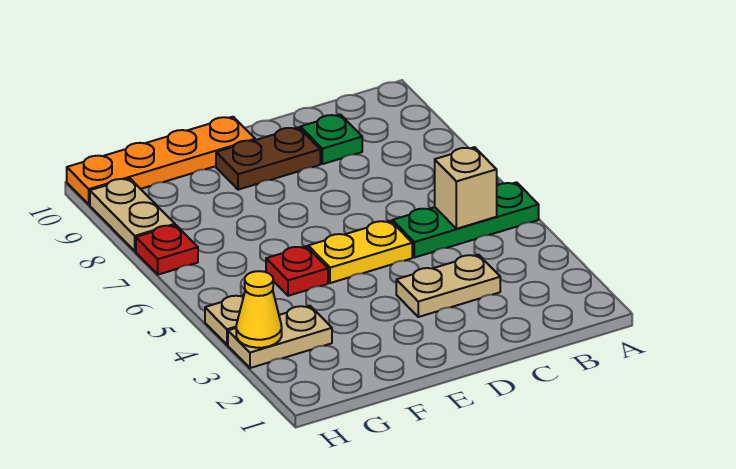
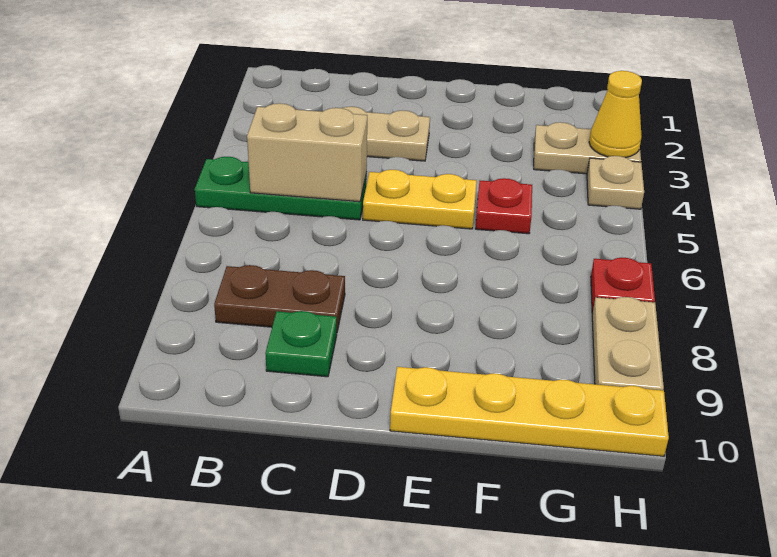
tan brick B5 level 2 -> tan brick B5:C5 level 2
brown plate D9:E9 level 1 -> brown plate B8:C8 level 1
orange plate E10:H10 level 1 -> yellow plate E10:H10 level 1

